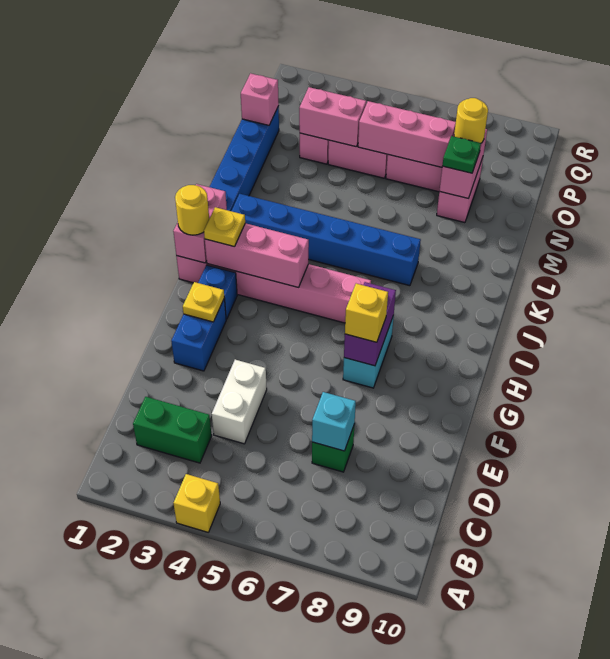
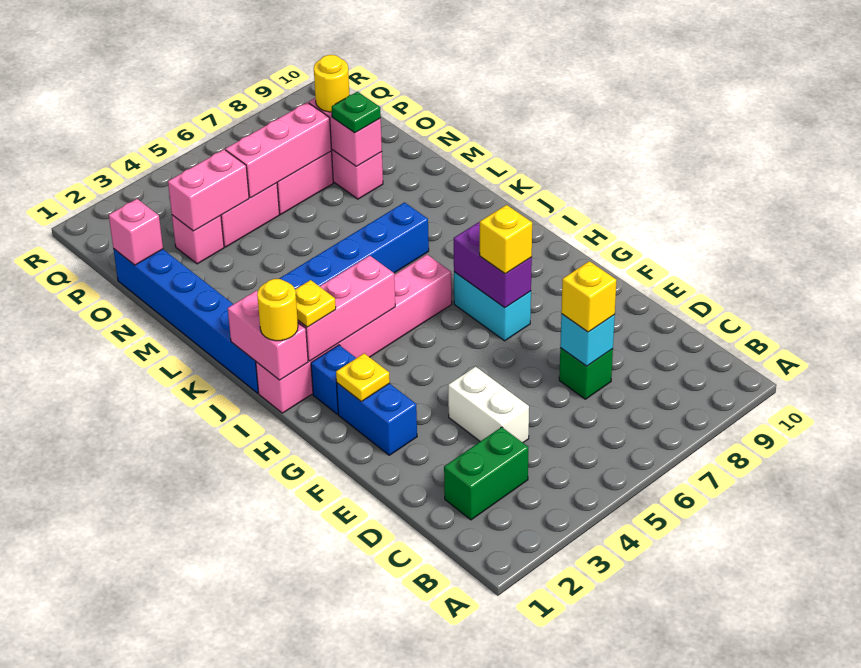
yellow brick A4 level 1 -> yellow brick D7 level 3

